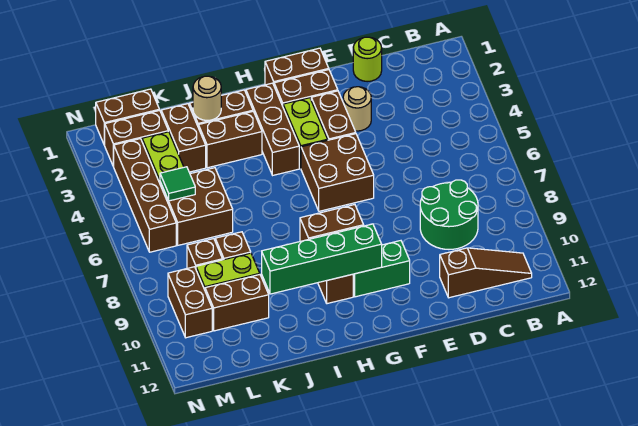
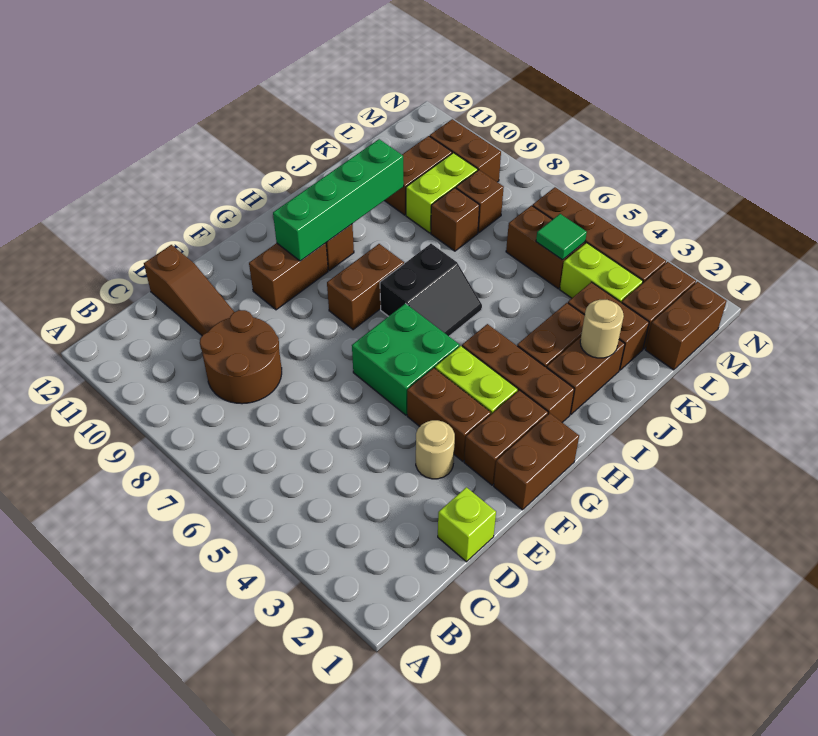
brown slope B11:D11 level 1 top D -> brown slope D10:D12 level 1 top 12
green round brick C8:D9 level 1 -> brown round brick C8:D9 level 1
lime round brick D1 level 1 -> lime brick D1 level 1
brown brick F5:G6 level 1 -> green brick F5:G6 level 1
green brick F10:G10 level 1 -> brown brick F10:G10 level 1
none -> black slope H6:I7 level 1 top 7
brown brick K5:L6 level 1 -> brown brick L5:L6 level 1

